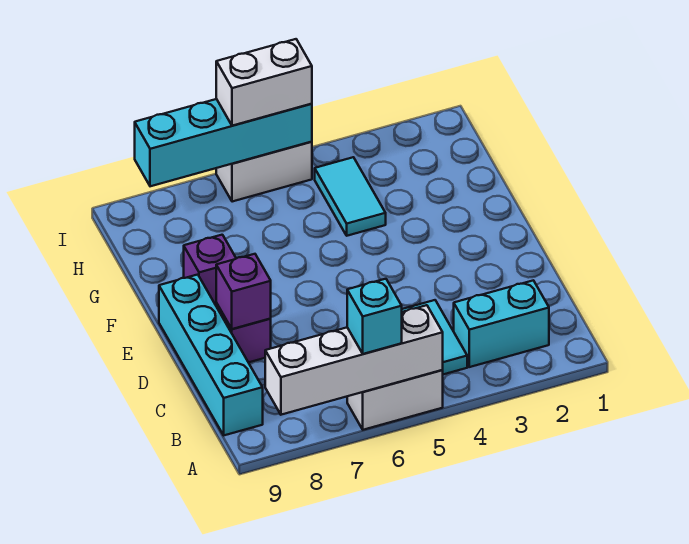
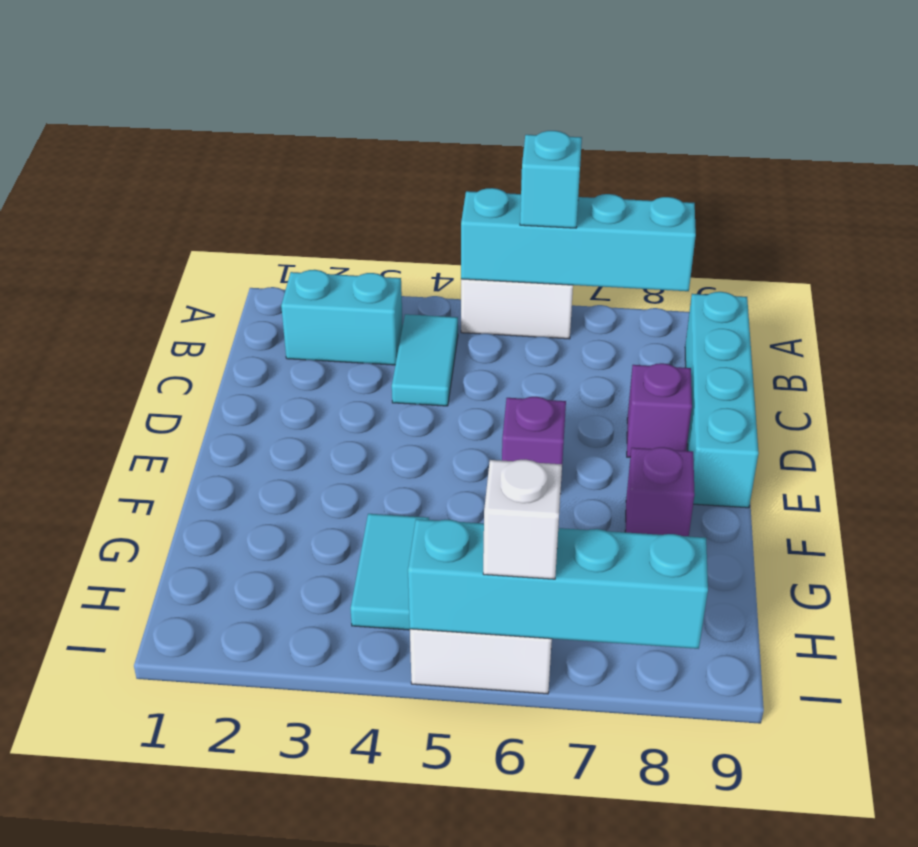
white brick A5:A8 level 2 -> cyan brick A5:A8 level 2
purple brick D8 level 2 -> purple brick E6 level 1
white brick I5:I6 level 3 -> white brick I6 level 3

